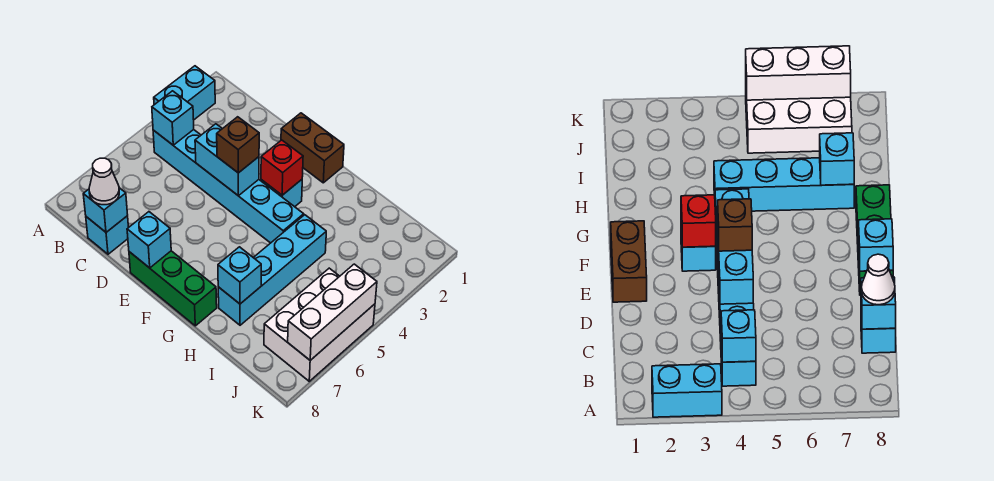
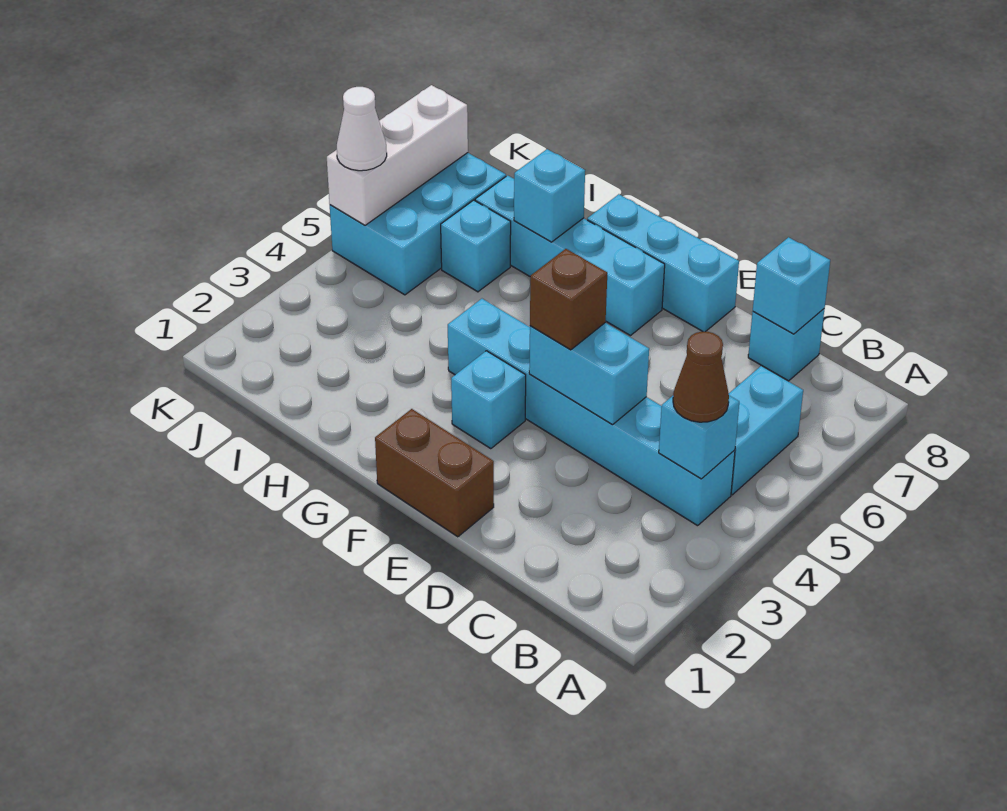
cyan brick A2:A3 level 1 -> cyan brick B5:B6 level 1
none -> brown cone B4 level 3
white cone C8 level 3 -> white cone K5 level 3
green brick E8:G8 level 1 -> cyan brick E8:G8 level 1
cyan brick E8 level 2 -> cyan brick I6 level 1
red brick F3 level 2 -> none
cyan brick H4:H7 level 1 -> cyan brick F7:I7 level 1
white brick J5:K7 level 1 -> cyan brick J5:K7 level 1

